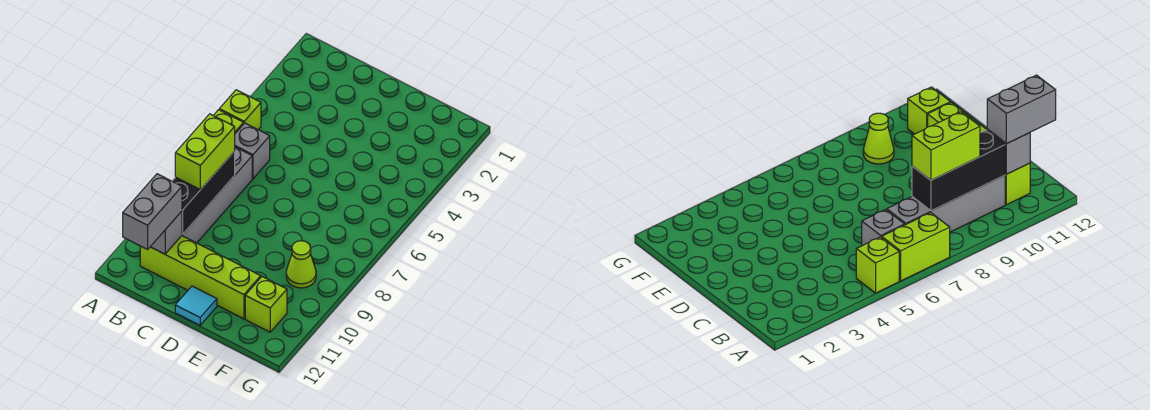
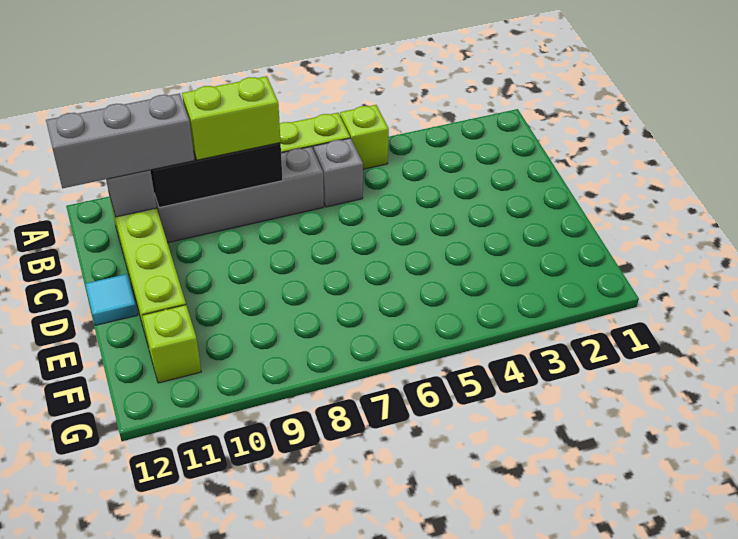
grey brick B11:B12 level 3 -> grey brick B10:B12 level 3
lime cone F9 level 1 -> none

